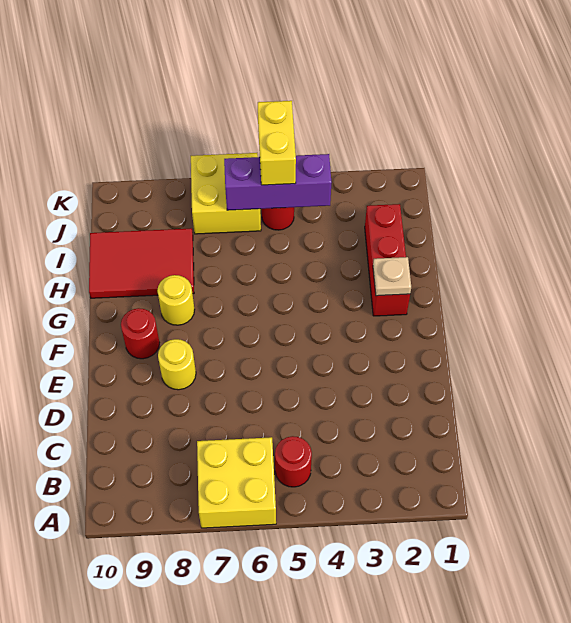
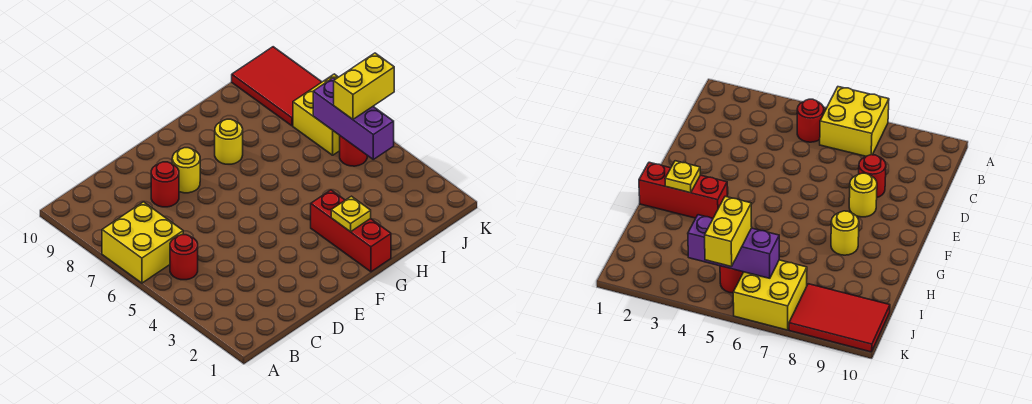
red round brick F9 level 1 -> red round brick D8 level 1
red brick G2:I2 level 1 -> red brick G1:G3 level 1
tan plate G2 level 2 -> yellow plate G2 level 2
red tile H8:I10 level 1 -> red tile J8:K10 level 1

